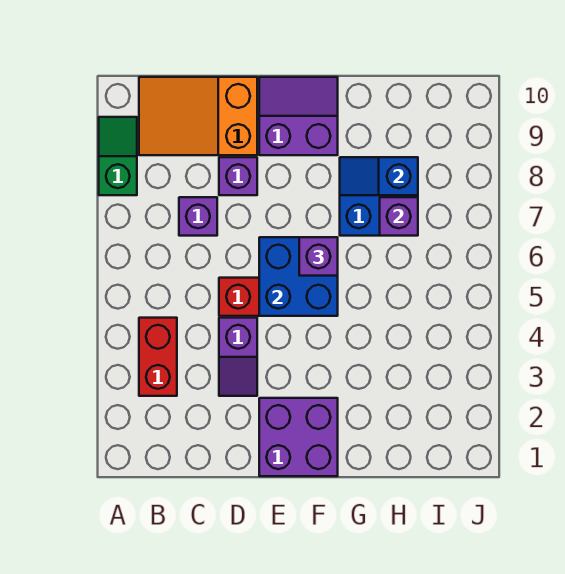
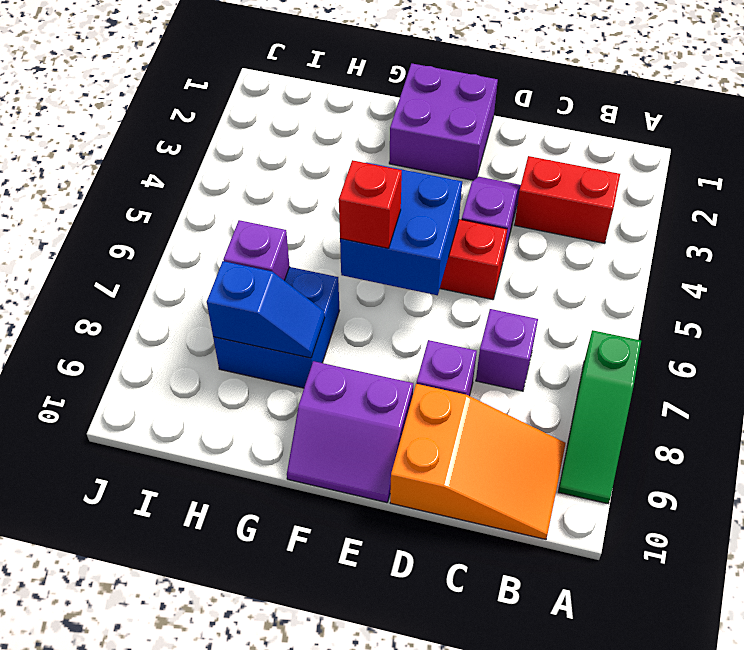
green slope A8:A9 level 1 top 8 -> green slope A7:A9 level 1 top 7
red brick B3:B4 level 1 -> red brick B3:C3 level 1
purple brick F6 level 3 -> red brick F6 level 3

